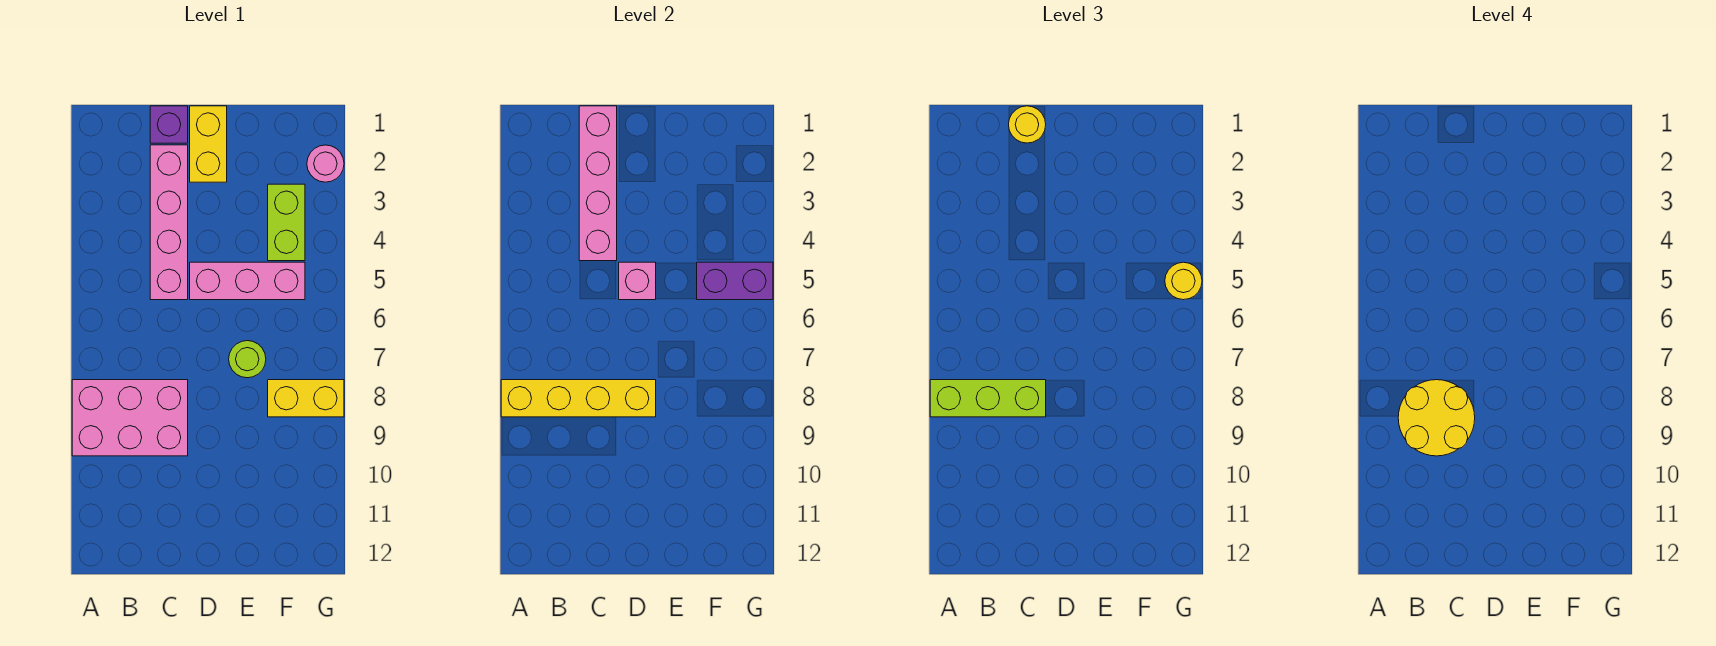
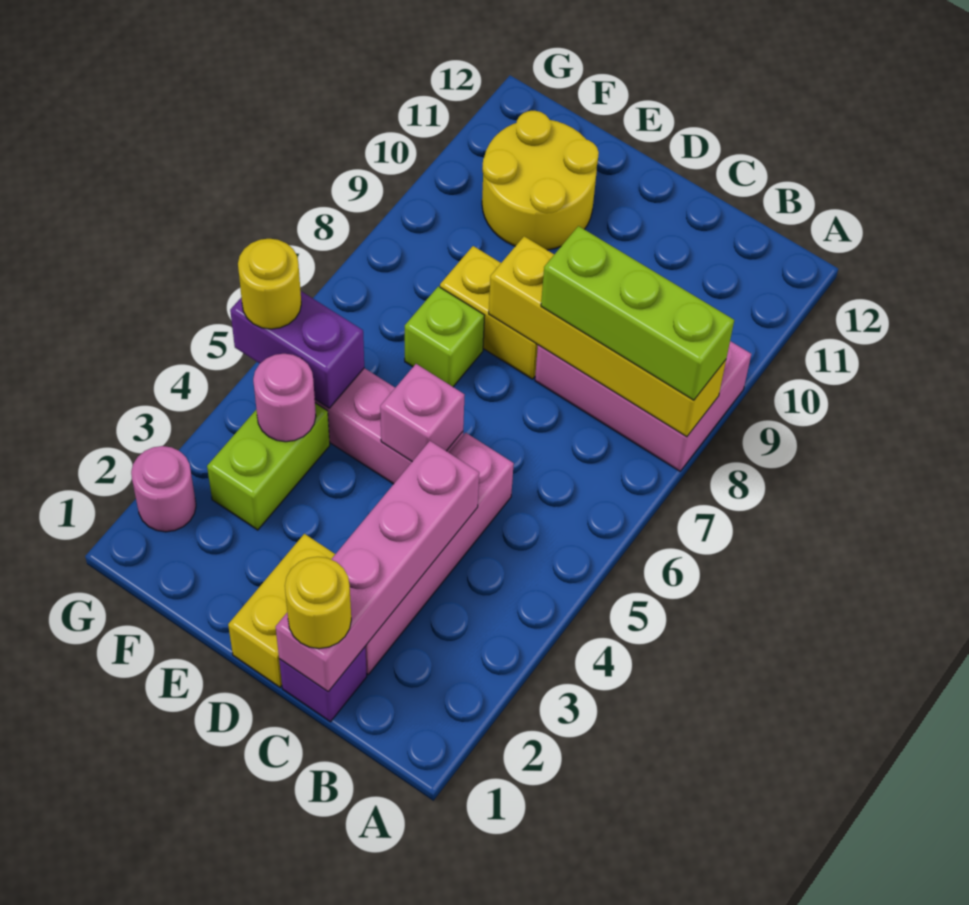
yellow round brick B8:C9 level 4 -> yellow round brick E10:F11 level 1
lime round brick E7 level 1 -> lime brick E7 level 1
none -> pink round brick F4 level 2
yellow brick F8:G8 level 1 -> yellow brick D8:E8 level 1

